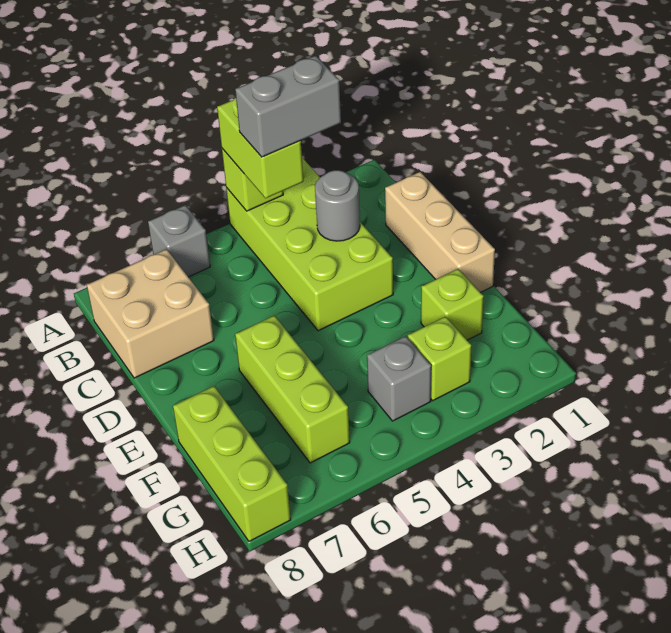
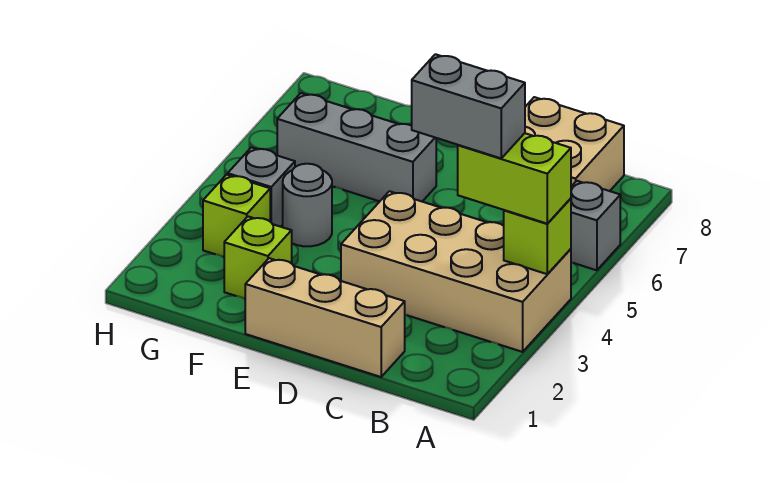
lime brick A3:D4 level 1 -> tan brick A3:D4 level 1
grey brick B3:B4 level 4 -> grey brick B4:C4 level 4
grey round brick C3 level 2 -> grey round brick F4 level 1
lime brick E6:G6 level 1 -> grey brick E6:G6 level 1
lime brick F8:H8 level 1 -> none

